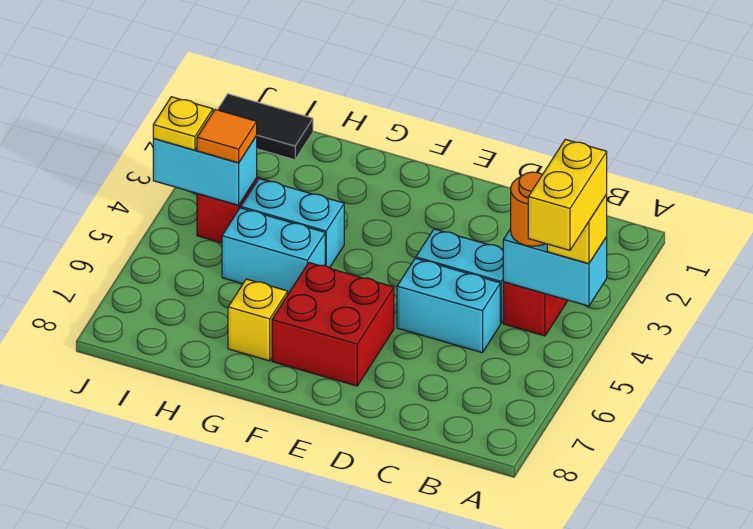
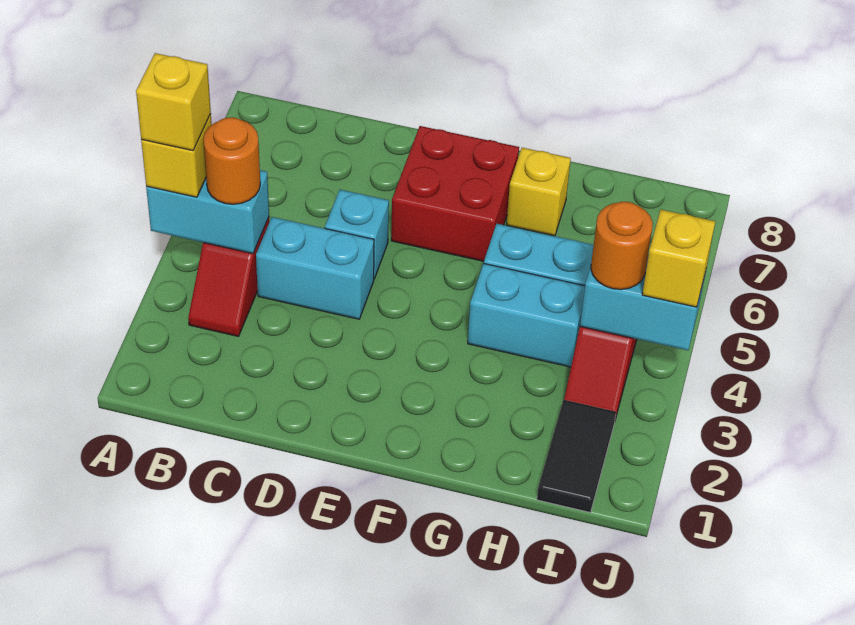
yellow brick A4:A5 level 4 -> yellow brick A4 level 4
cyan brick C5:D5 level 1 -> cyan brick D5 level 1
black tile I1:J1 level 1 -> black tile I1:I2 level 1
orange tile I4 level 3 -> orange round brick I4 level 3
yellow plate J4 level 3 -> yellow brick J4 level 3

